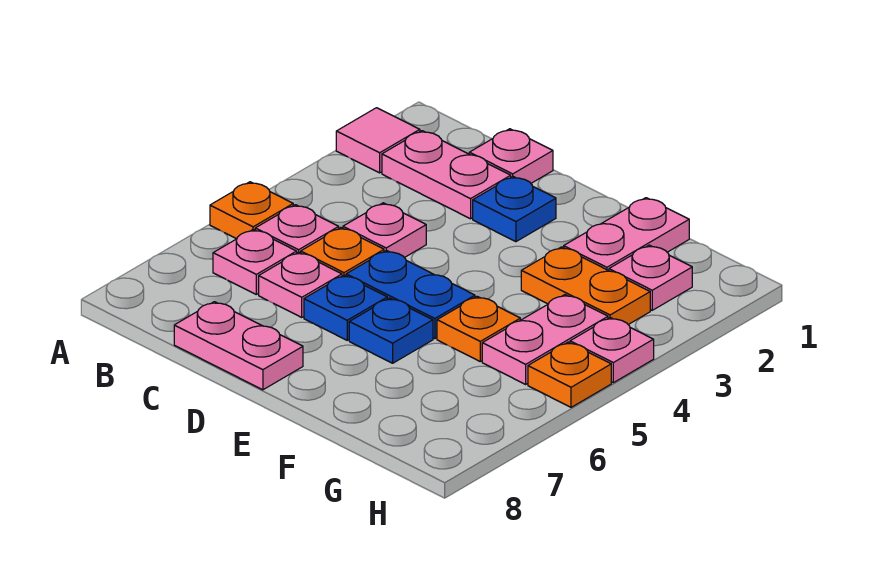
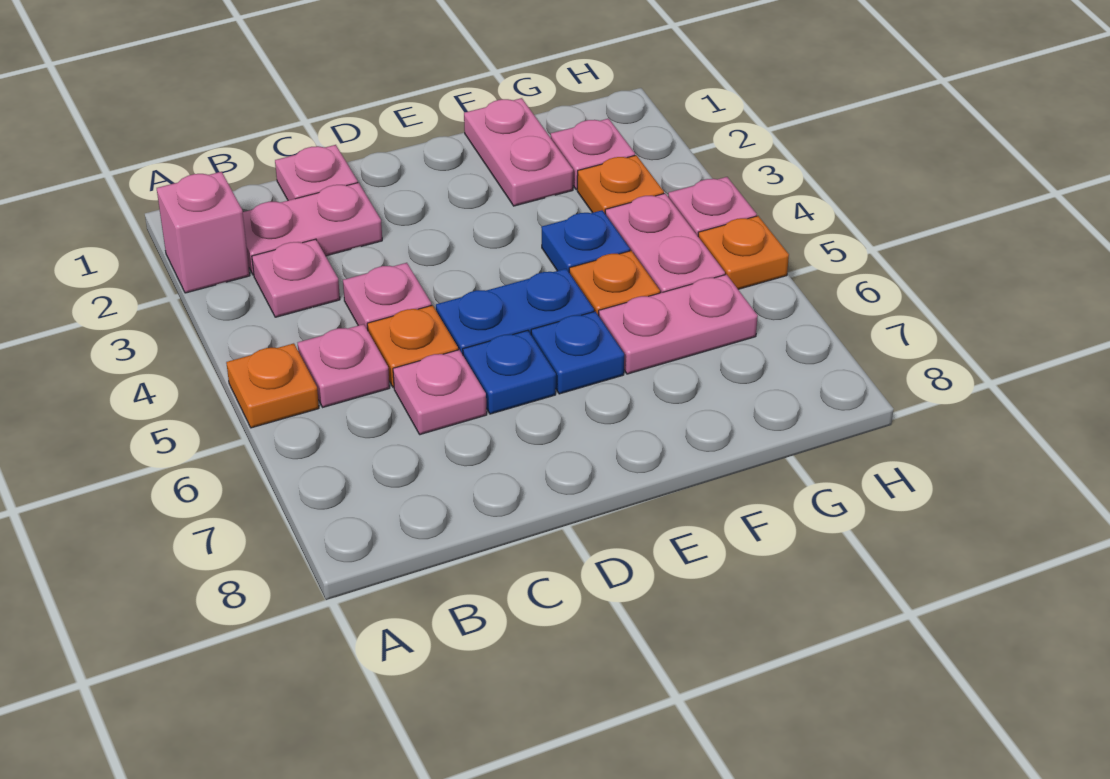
pink tile A2 level 1 -> pink brick A2 level 1
pink plate B6 level 1 -> pink plate B3 level 1
pink plate C8:D8 level 1 -> pink plate F6:G6 level 1
blue plate D2 level 1 -> blue plate F4 level 1
orange plate F3:G3 level 1 -> orange plate G3 level 1

